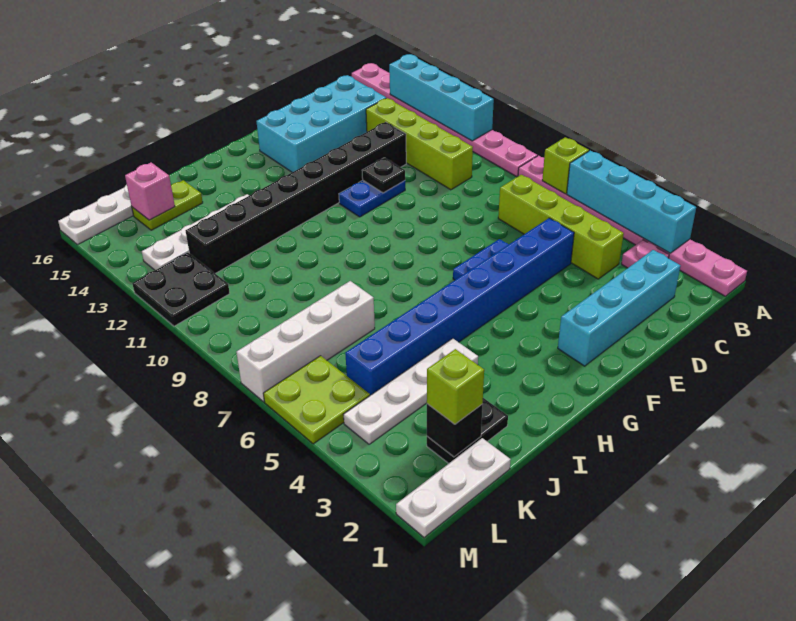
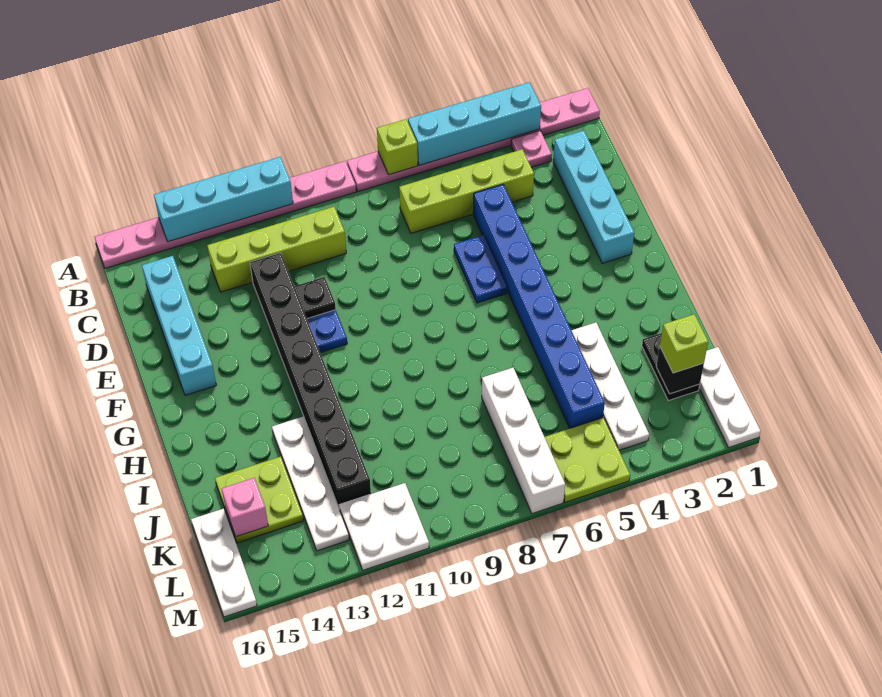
cyan brick C14:F15 level 1 -> cyan brick C15:F15 level 1
lime plate J15:K15 level 1 -> lime plate J14:K15 level 1
black plate L11:M12 level 1 -> white plate L11:M12 level 1

